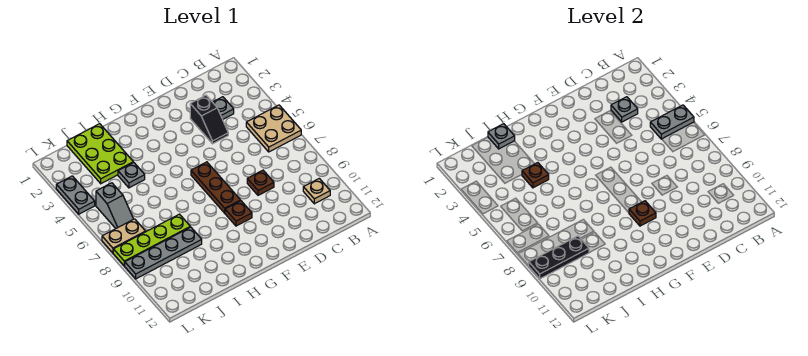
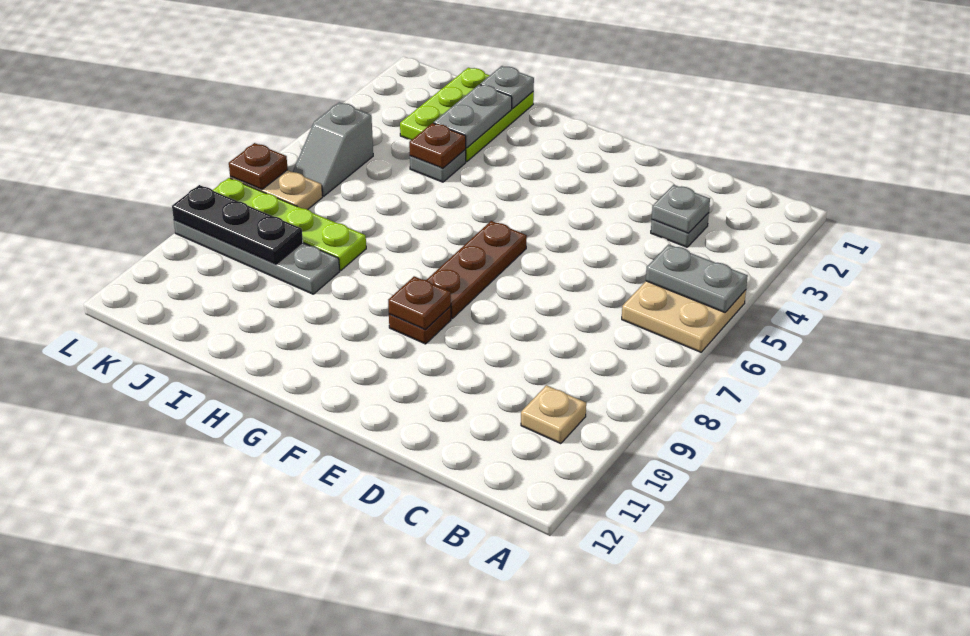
black slope D3:D4 level 1 top 3 -> none
brown plate D8 level 1 -> brown plate L7 level 2
grey plate L3:L4 level 1 -> grey plate I2:I3 level 2

